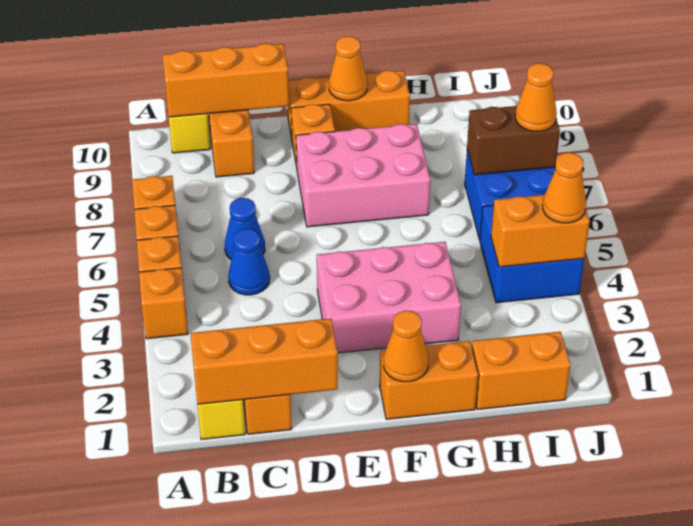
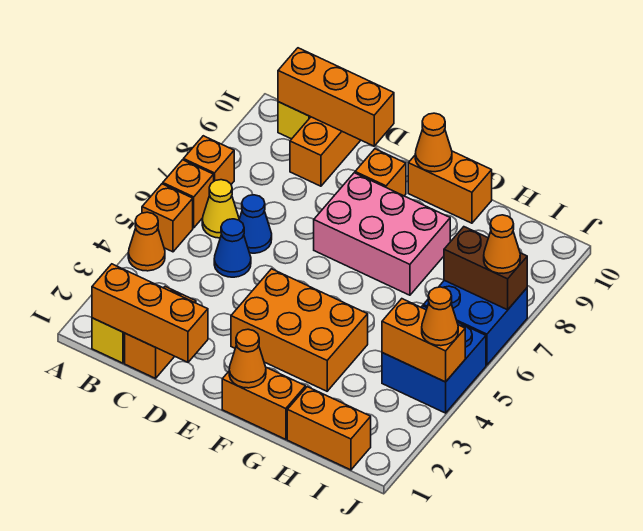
orange brick A4 level 1 -> orange cone A4 level 1
none -> yellow cone B6 level 1
pink brick E3:G4 level 1 -> orange brick E3:G4 level 1
orange brick E10:G10 level 1 -> orange brick F10:G10 level 1

